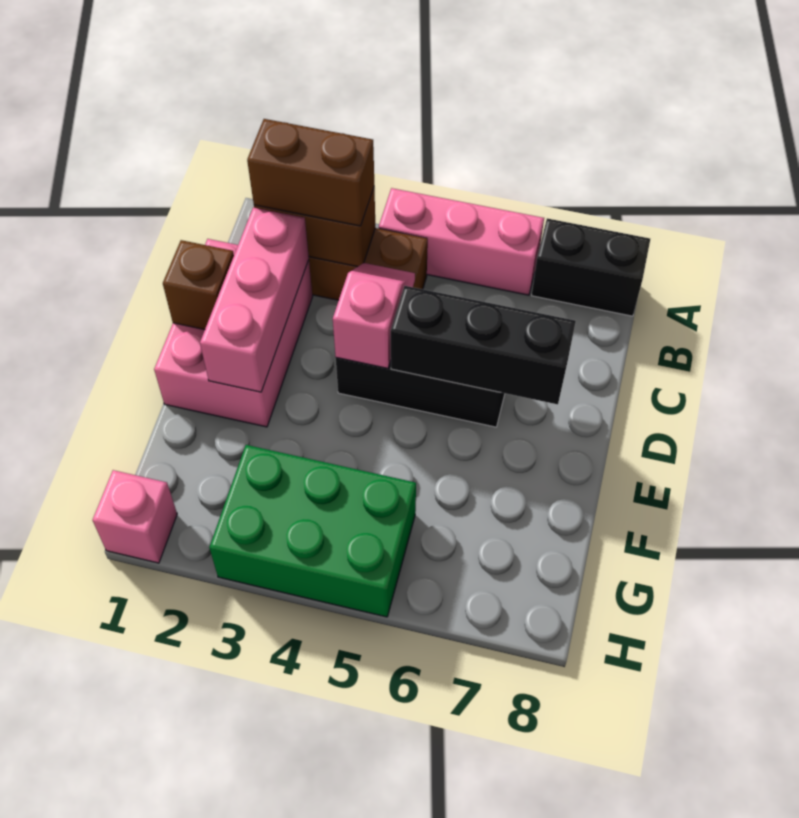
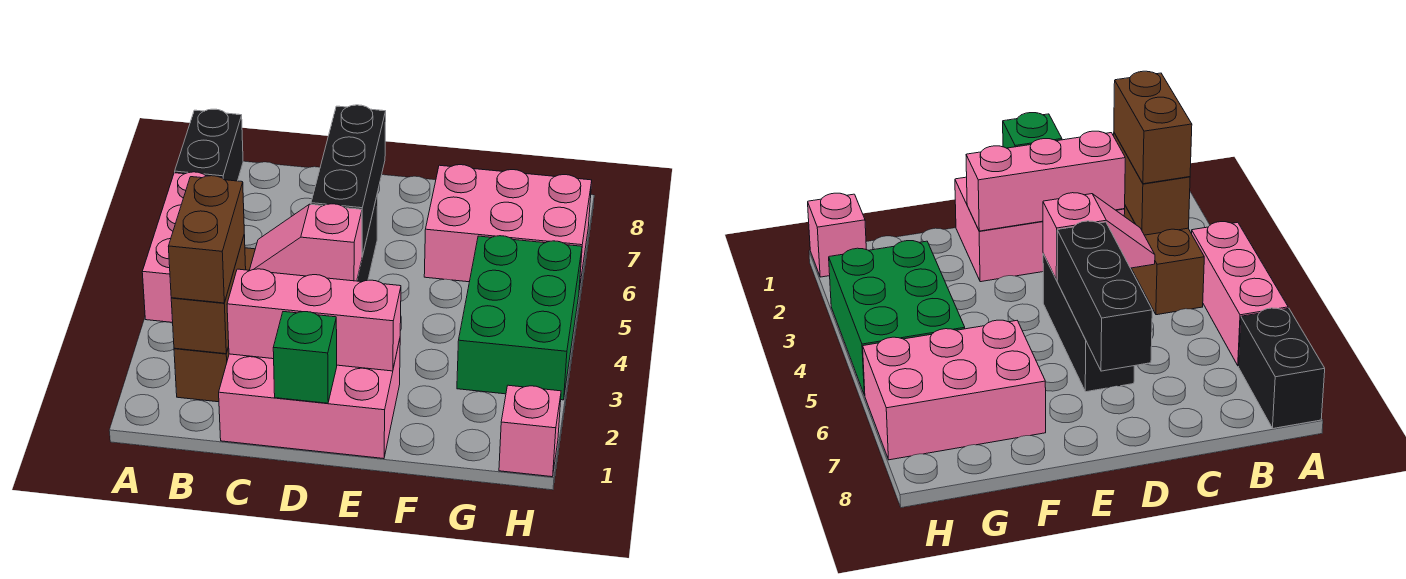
brown brick D1 level 2 -> green brick D1 level 2
none -> pink brick F6:H7 level 1

